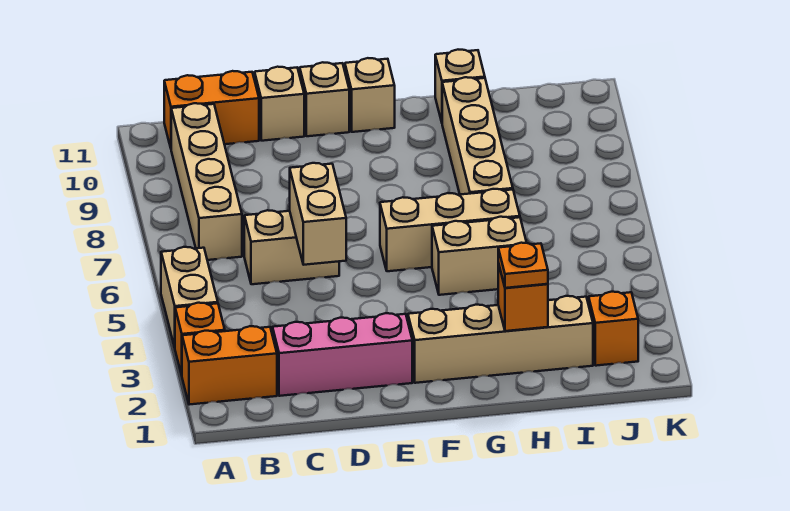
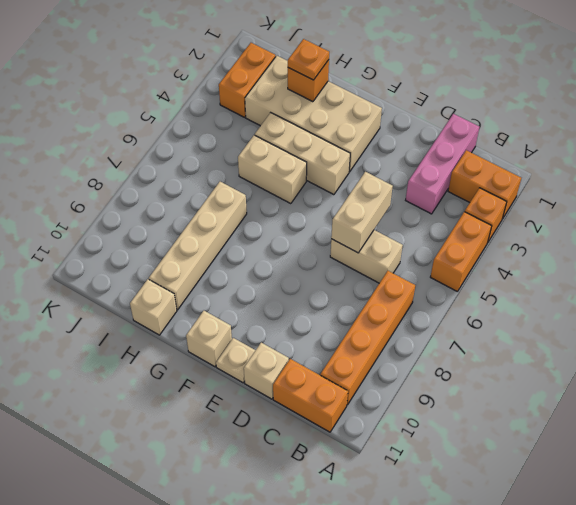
tan brick A4:A5 level 1 -> orange brick A4:A5 level 1
tan brick B7:B10 level 1 -> orange brick B7:B10 level 1
pink brick C2:E2 level 1 -> pink brick C1:C3 level 1
tan brick E11 level 1 -> tan plate E11 level 1
tan brick F2:I2 level 1 -> tan brick F2:I3 level 1
tan brick F6:H6 level 1 -> tan brick F4:H4 level 1
orange brick J2 level 1 -> orange brick J2:J3 level 1

